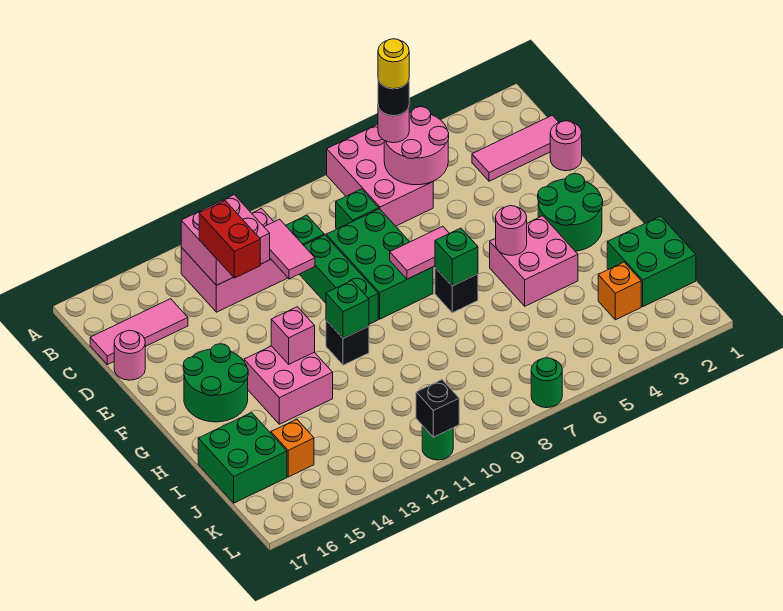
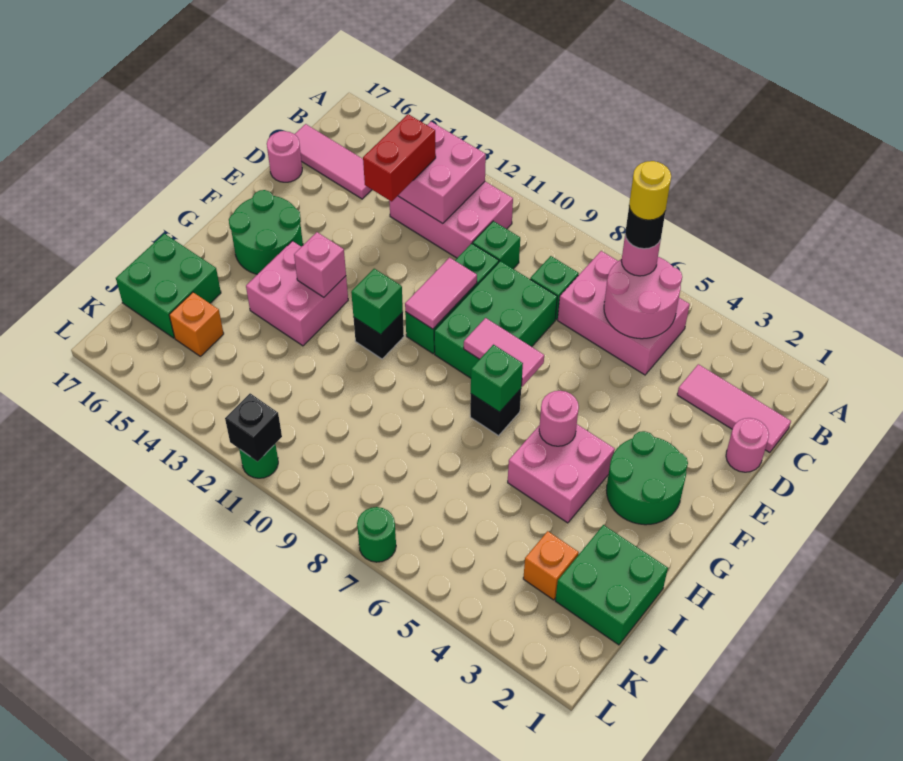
pink brick A6:C7 level 1 -> pink brick B5:C7 level 1
pink tile C11:D11 level 2 -> pink tile E10:F10 level 2

